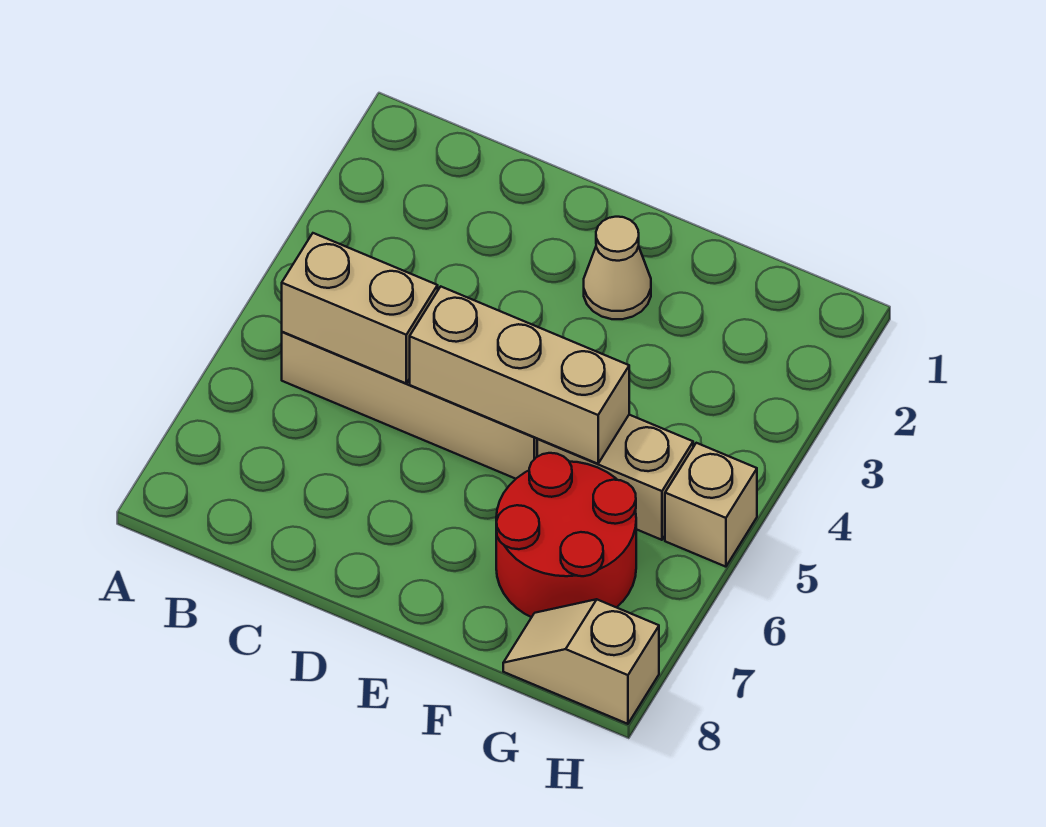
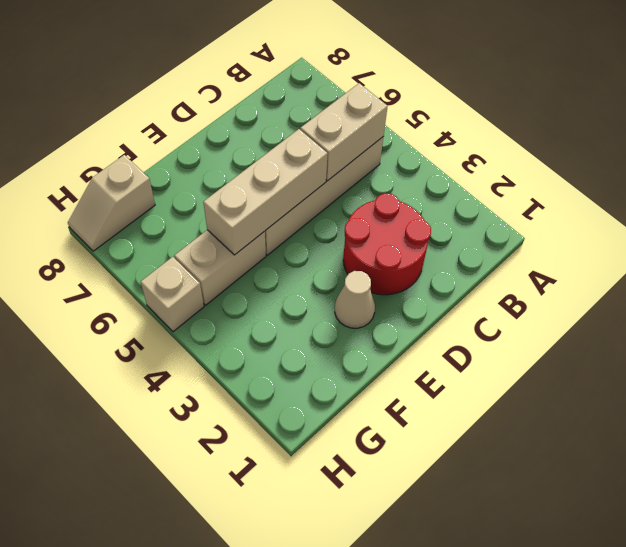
red round brick F6:G7 level 1 -> red round brick C2:D3 level 1
tan slope G8:H8 level 1 top H -> tan slope G8:H8 level 1 top G

